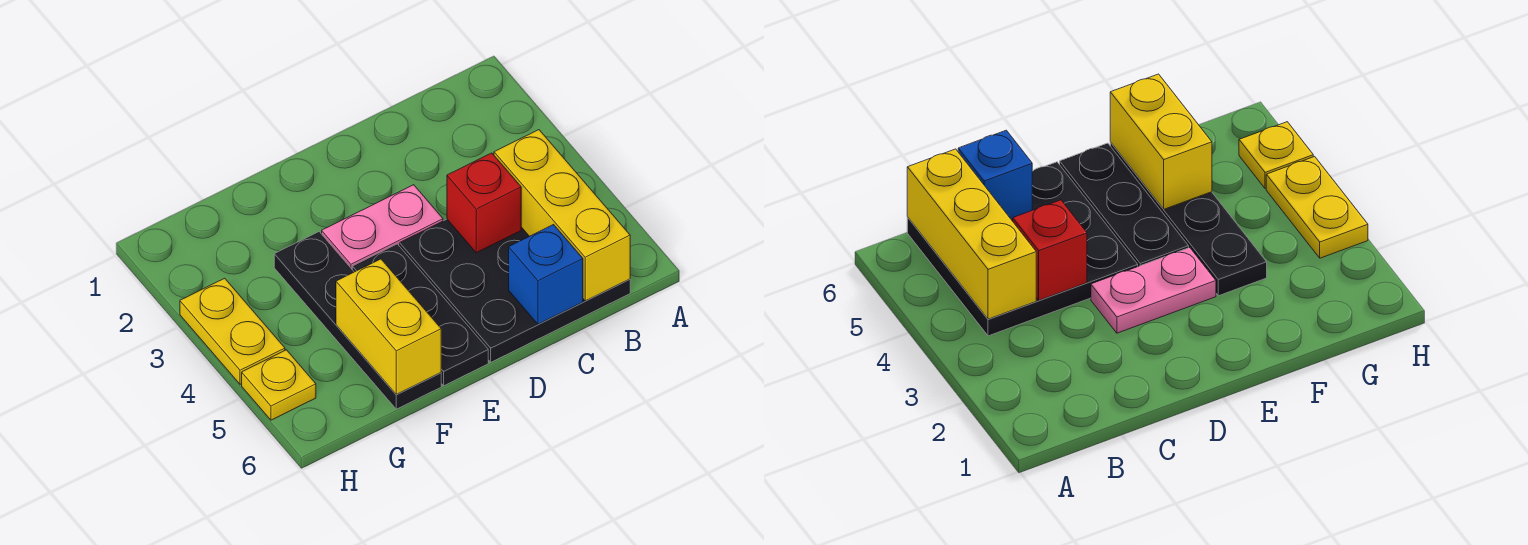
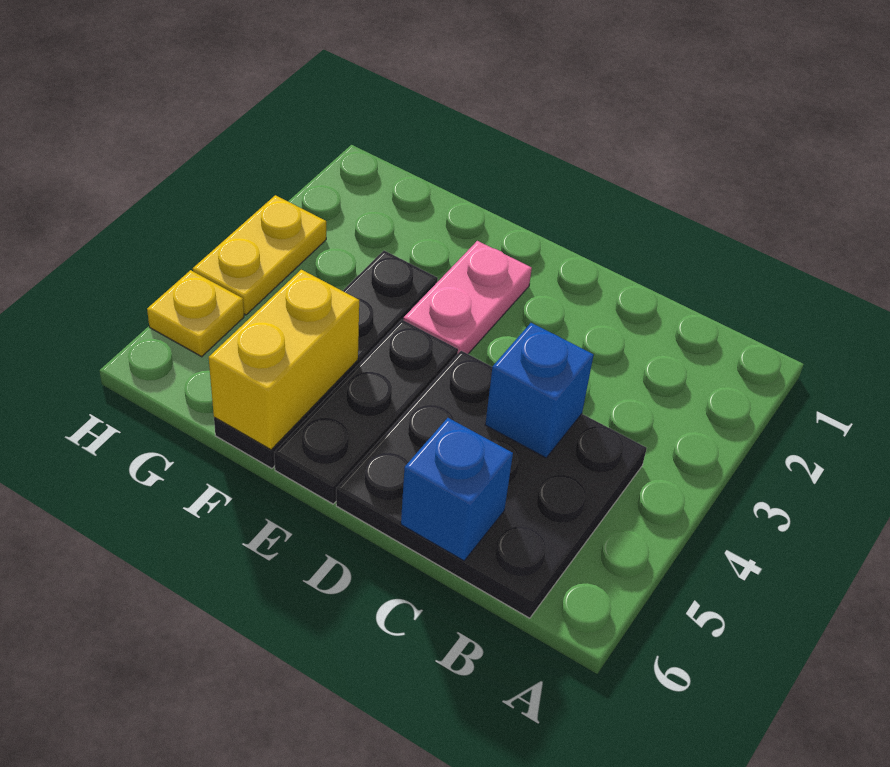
yellow brick B4:B6 level 2 -> none
red brick C4 level 2 -> blue brick C4 level 2
pink plate D3:E3 level 1 -> pink plate E2:E3 level 1

